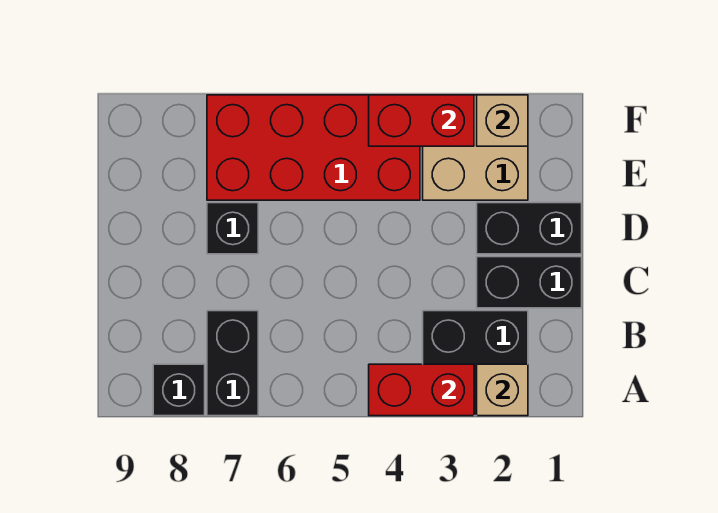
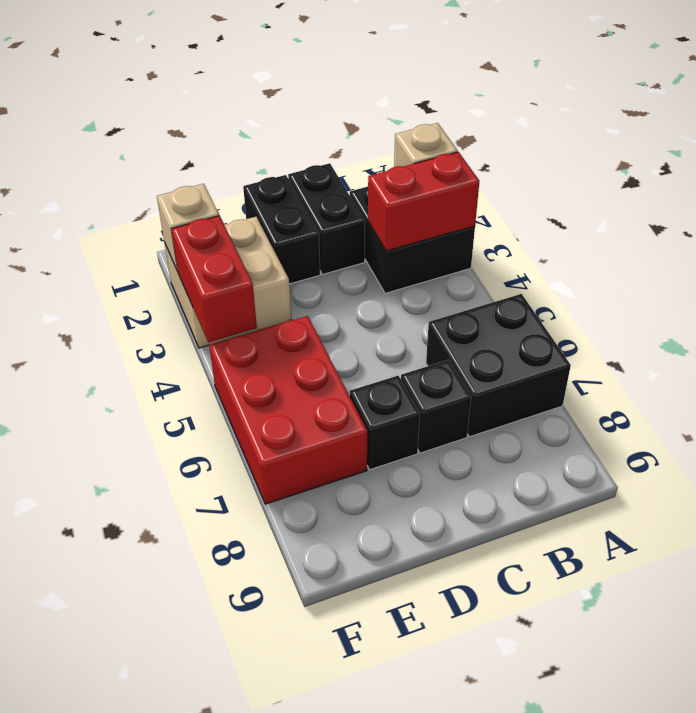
red brick A3:A4 level 2 -> red brick A3:B3 level 2
black brick A7:B7 level 1 -> black brick A6:B7 level 1
black brick A8 level 1 -> black brick C7 level 1
red brick E4:F7 level 1 -> red brick E5:F7 level 1

